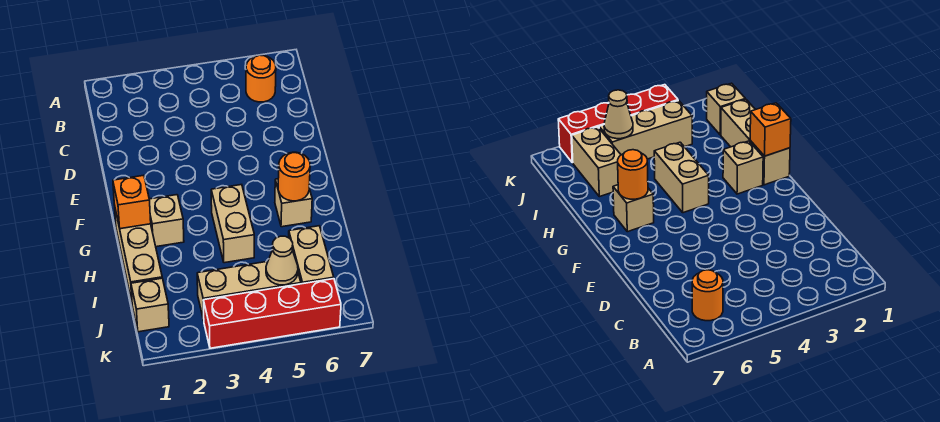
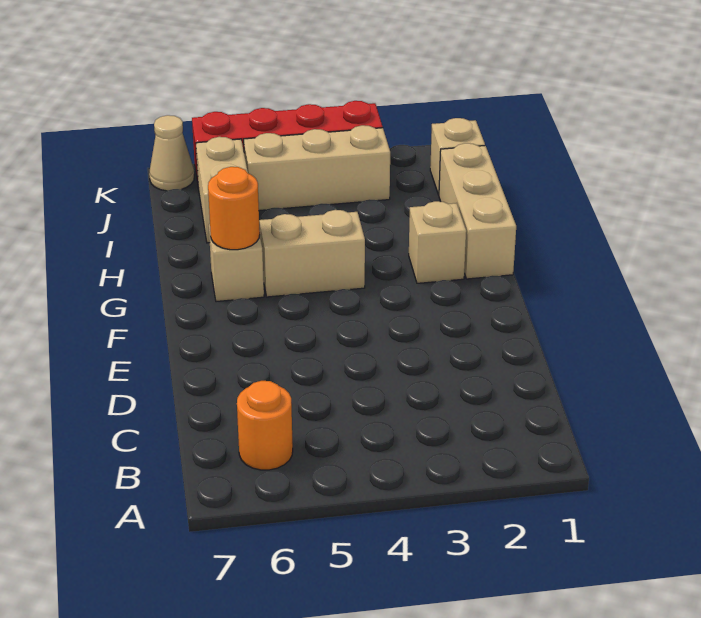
orange brick G1 level 2 -> none
tan brick G4:H4 level 1 -> tan brick G4:G5 level 1
tan cone J5 level 2 -> tan cone K7 level 1

